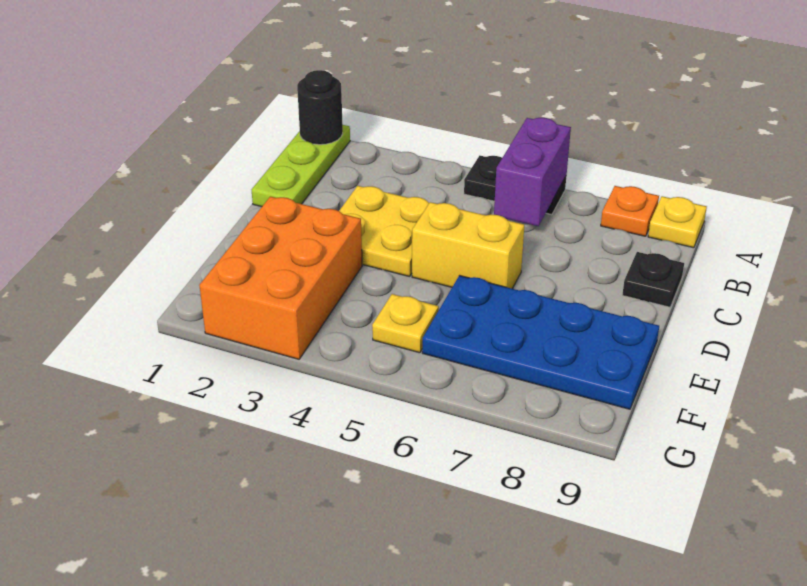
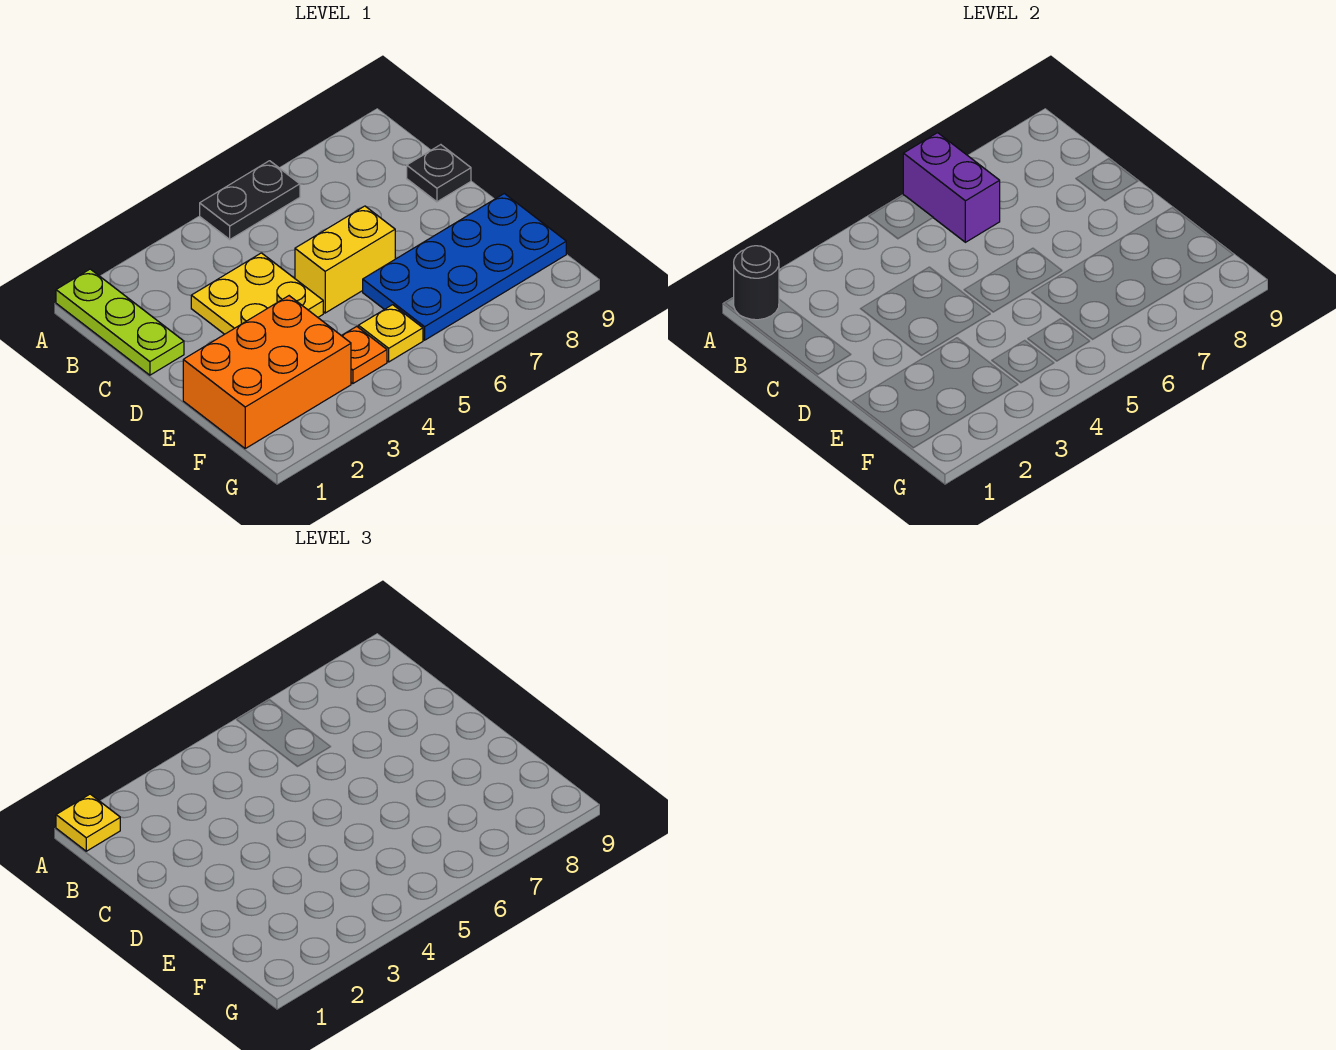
orange plate A8 level 1 -> orange plate F4 level 1
yellow plate A9 level 1 -> yellow plate A1 level 3
orange brick E2:G3 level 1 -> orange brick E1:F3 level 1

